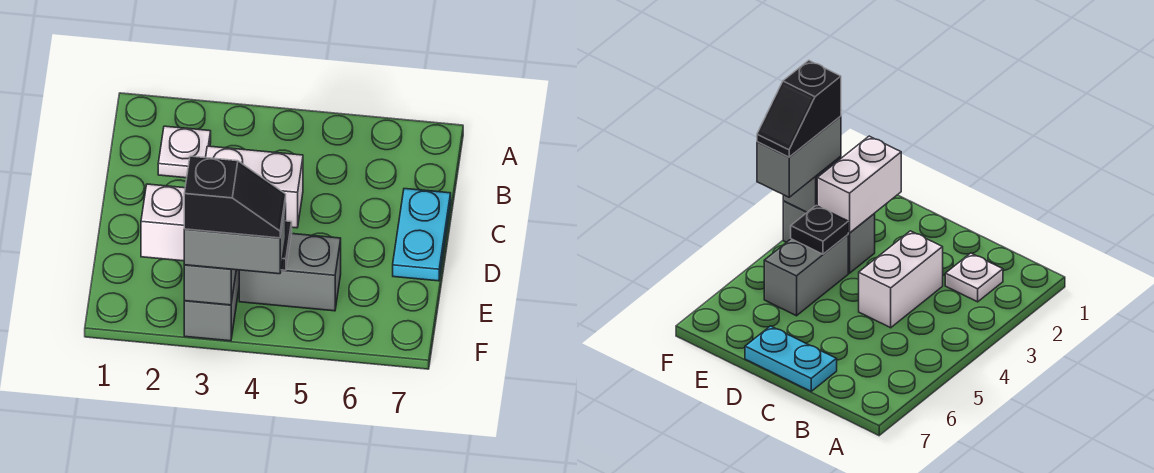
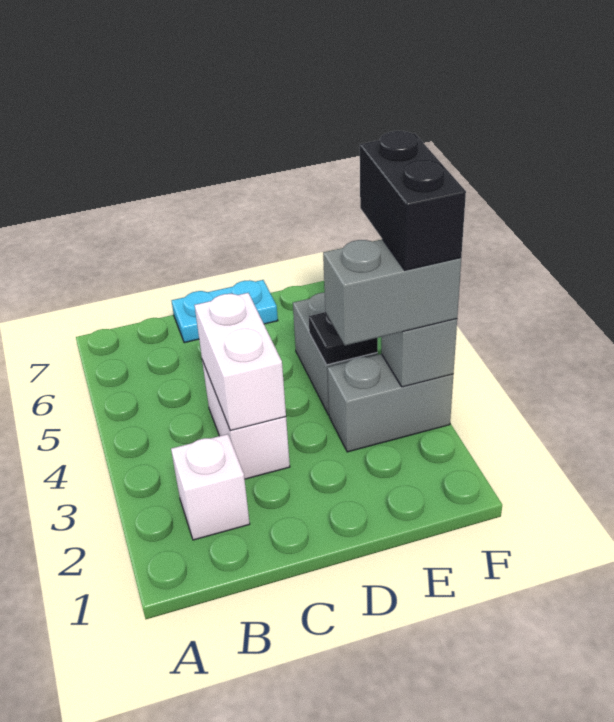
white plate B2 level 1 -> white brick B2 level 1
white brick E2:E3 level 2 -> white brick C3:C4 level 2
grey brick F3:F4 level 3 -> grey brick E3:F3 level 3
black slope F3:F4 level 4 top 3 -> black brick F3:F4 level 4

